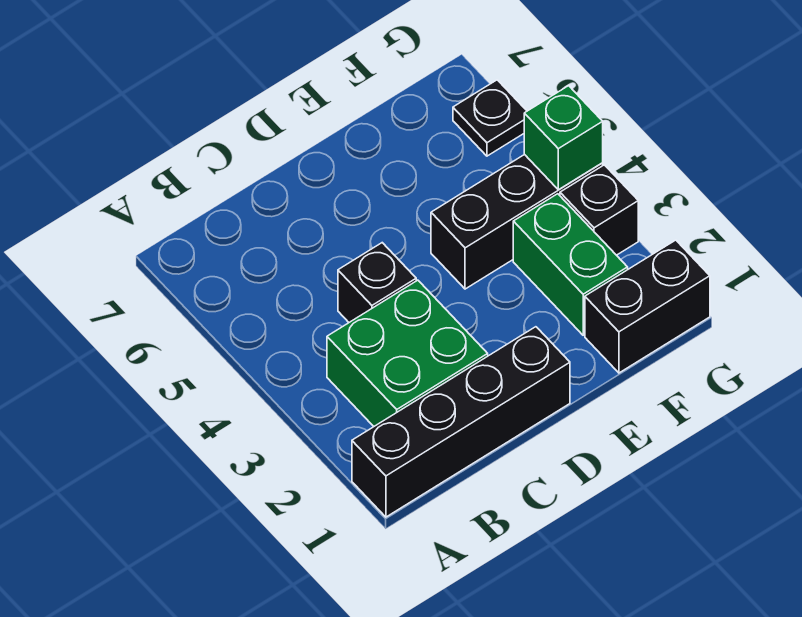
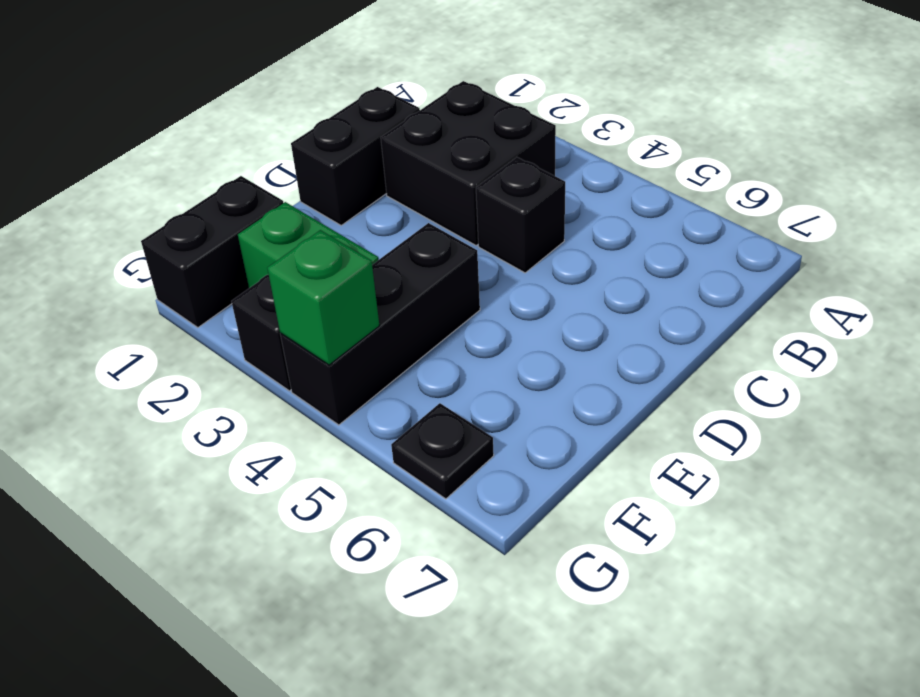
black brick A1:D1 level 1 -> black brick C1:D1 level 1
green brick B2:C3 level 1 -> black brick B2:C3 level 1

